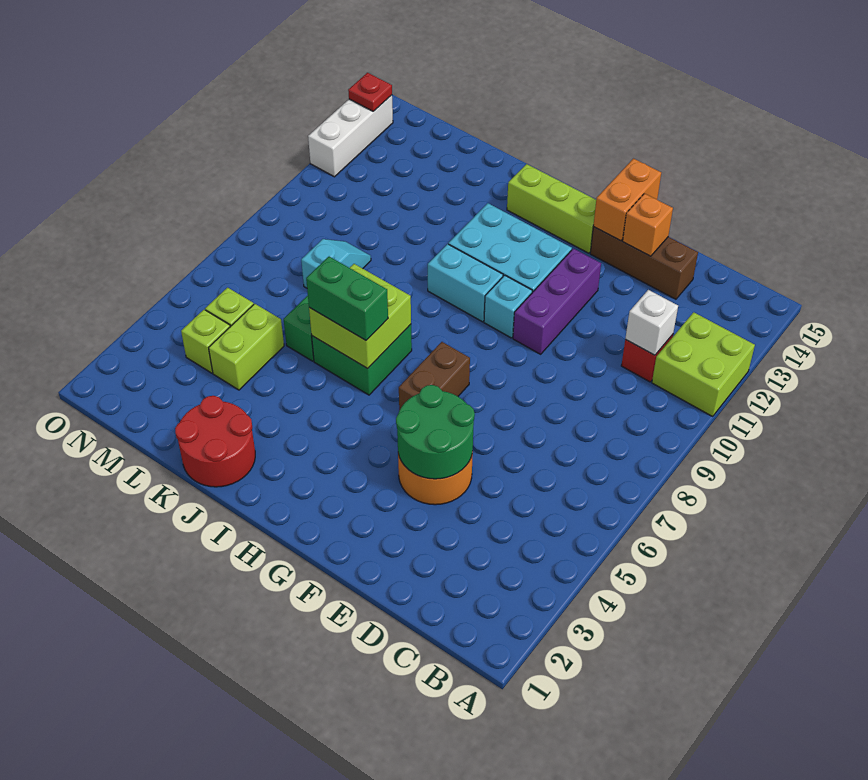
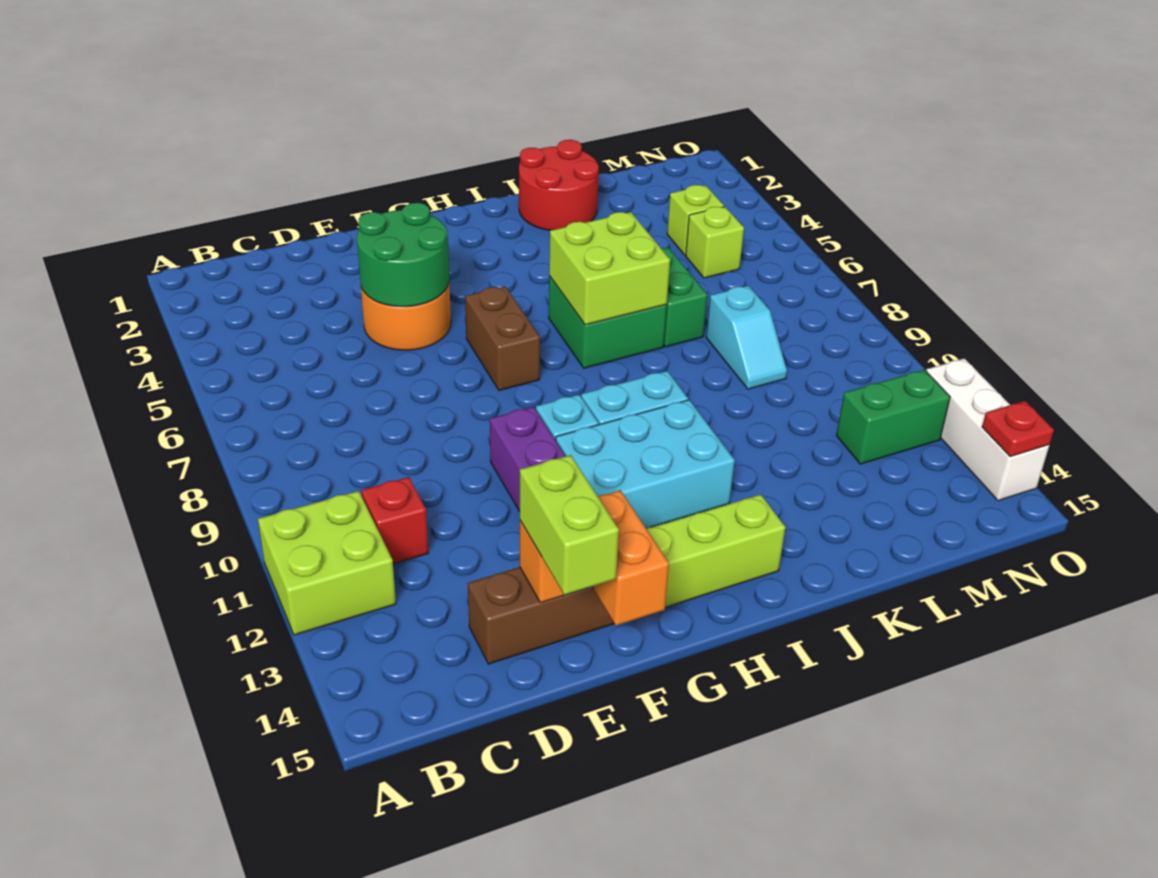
white brick C11 level 2 -> none
green brick I6:J6 level 3 -> green brick M12:N12 level 1
lime brick L4:L5 level 1 -> lime brick E14:E15 level 3

